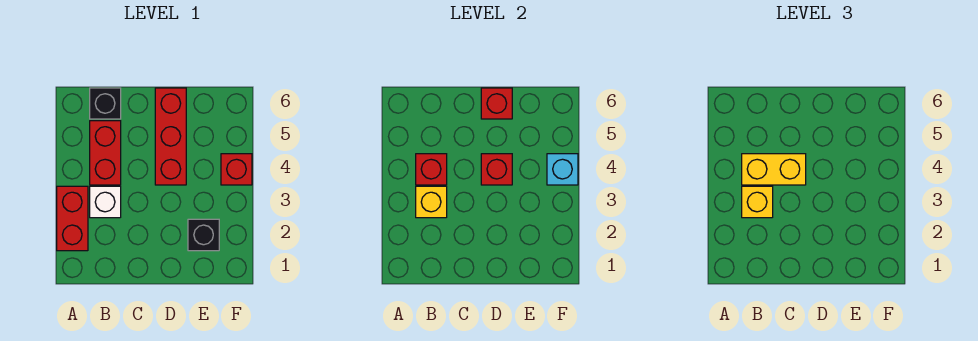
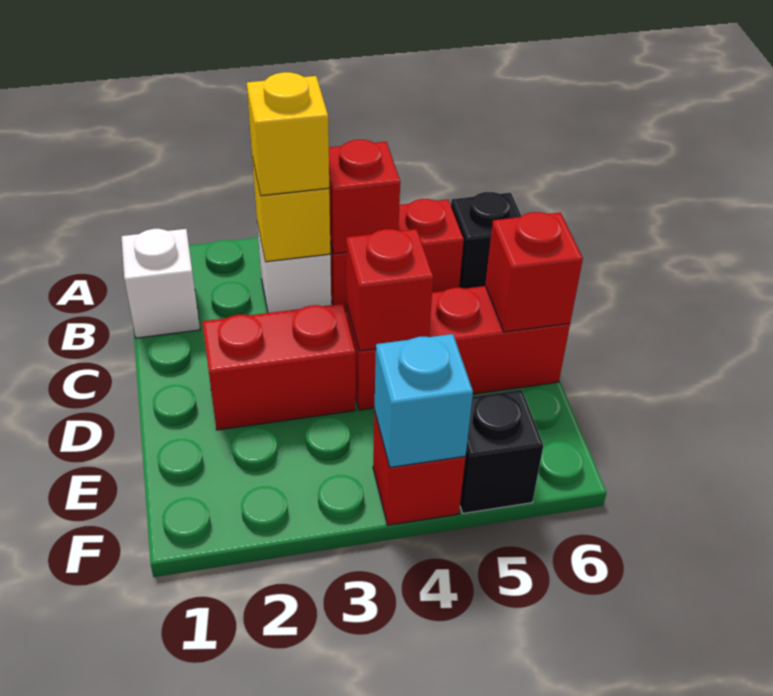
red brick A2:A3 level 1 -> red brick D2:D3 level 1
none -> white brick B1 level 1
yellow brick B4:C4 level 3 -> none
black brick E2 level 1 -> black brick F5 level 1

